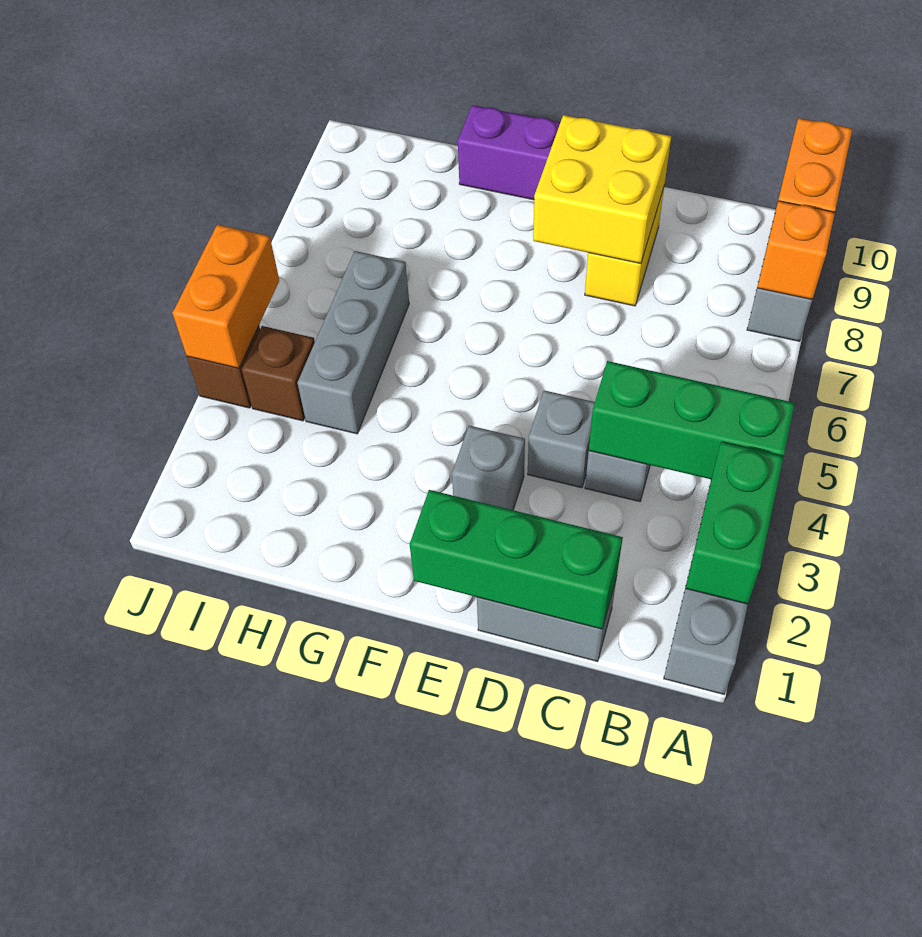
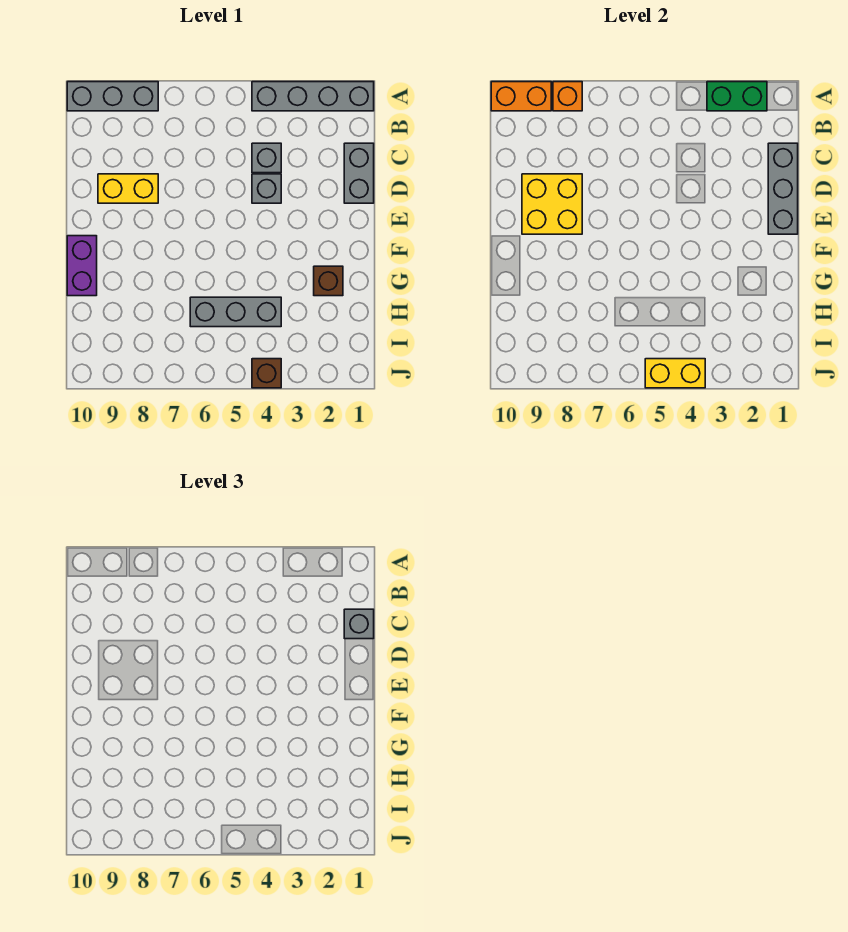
green brick A4:C4 level 2 -> none
green brick C1:E1 level 2 -> grey brick C1:E1 level 2
grey brick E3 level 1 -> grey brick C1 level 3
brown brick I4 level 1 -> brown brick G2 level 1
orange brick J4:J5 level 2 -> yellow brick J4:J5 level 2

